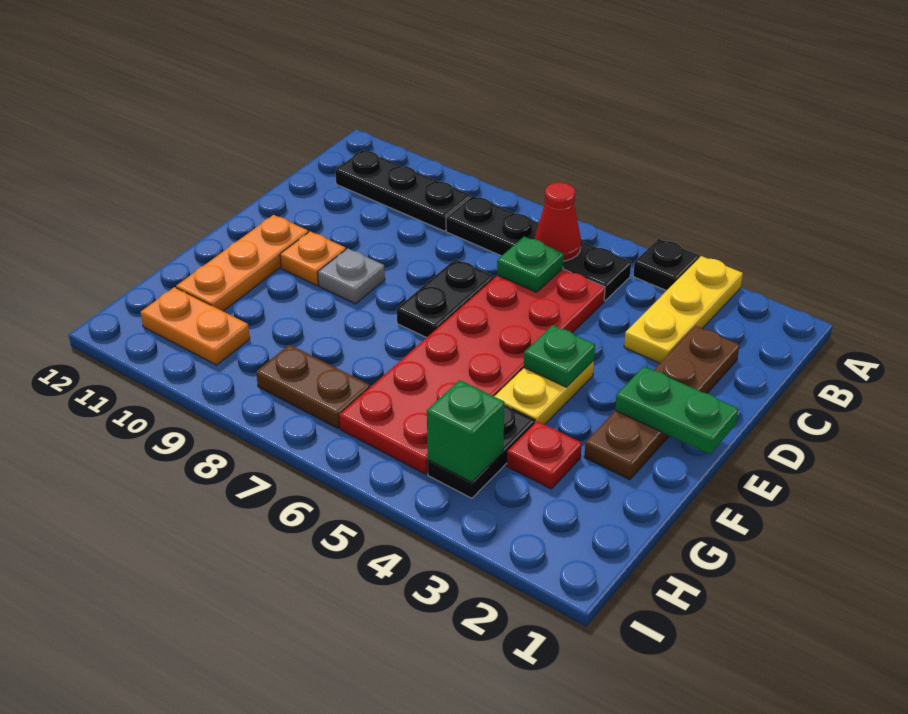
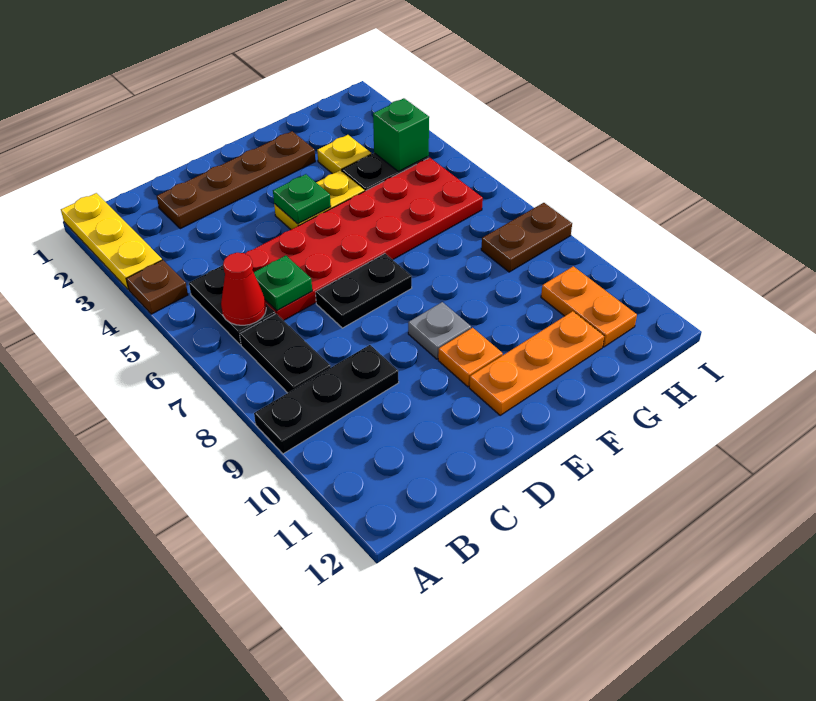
yellow plate A3:C3 level 1 -> yellow plate A1:A3 level 1
black plate A4 level 1 -> brown plate A4 level 1
black plate B9:B11 level 1 -> black plate A9:C9 level 1
green plate E1:E2 level 2 -> none
red plate G3 level 1 -> yellow plate G3 level 1
brown plate H7:H8 level 1 -> brown plate H8:I8 level 1

